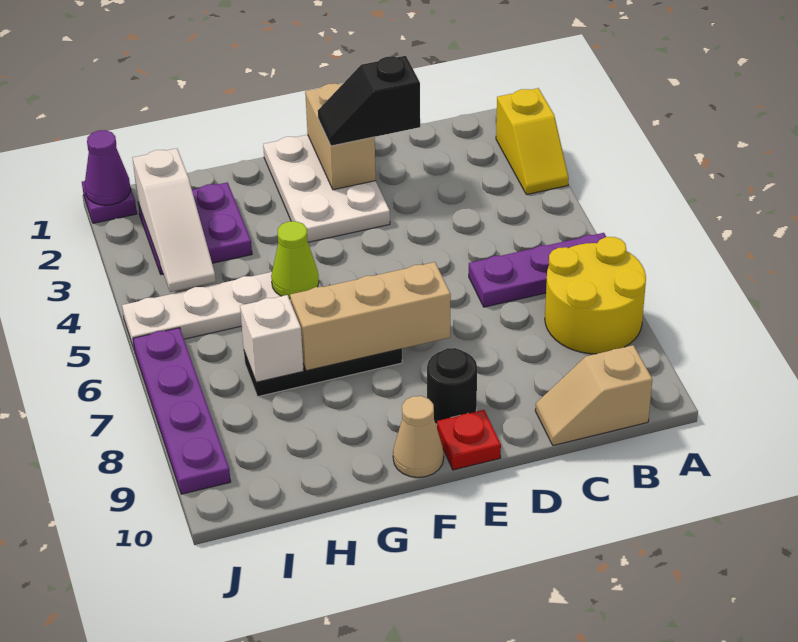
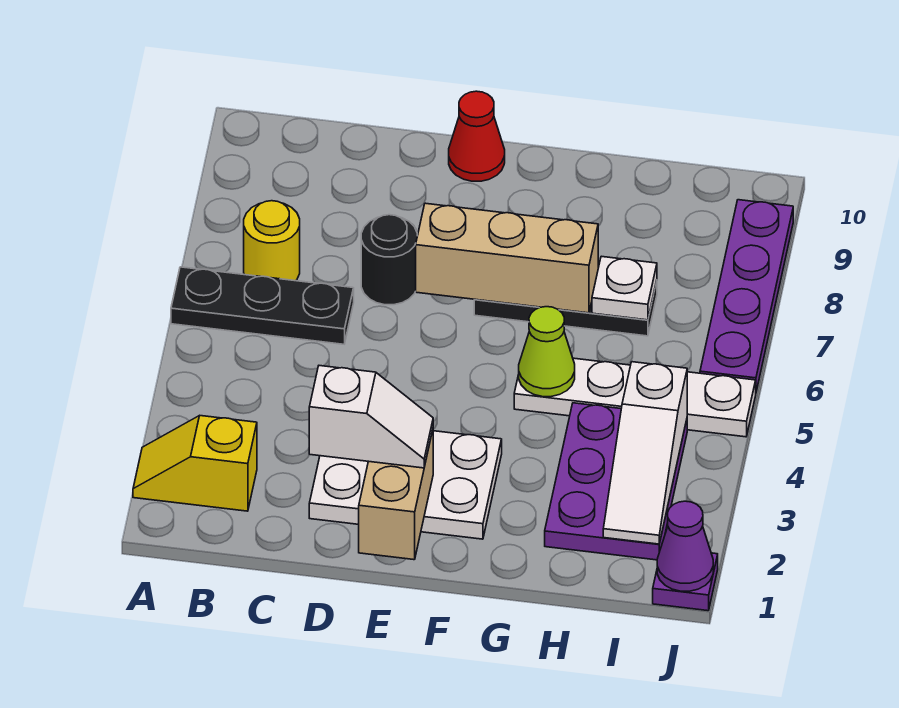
yellow slope A2:A3 level 1 top 2 -> yellow slope A2:B2 level 1 top B
purple plate A6:C6 level 1 -> black plate A6:C6 level 1
yellow round brick A7:B8 level 1 -> yellow round brick B7 level 1
tan slope B10:C10 level 1 top B -> none
black slope D2:E2 level 3 top D -> white slope D2:E2 level 3 top D
white plate E1:F3 level 1 -> white plate D2:F3 level 1
black round brick E9 level 1 -> black round brick D7 level 1
red plate E10 level 1 -> red cone E10 level 1
tan cone F10 level 1 -> none
purple plate H2:I3 level 1 -> purple plate H2:I4 level 1
white brick H7 level 2 -> white plate H7 level 2
white slope I2:I4 level 2 top 2 -> white slope I2:I4 level 2 top 4

